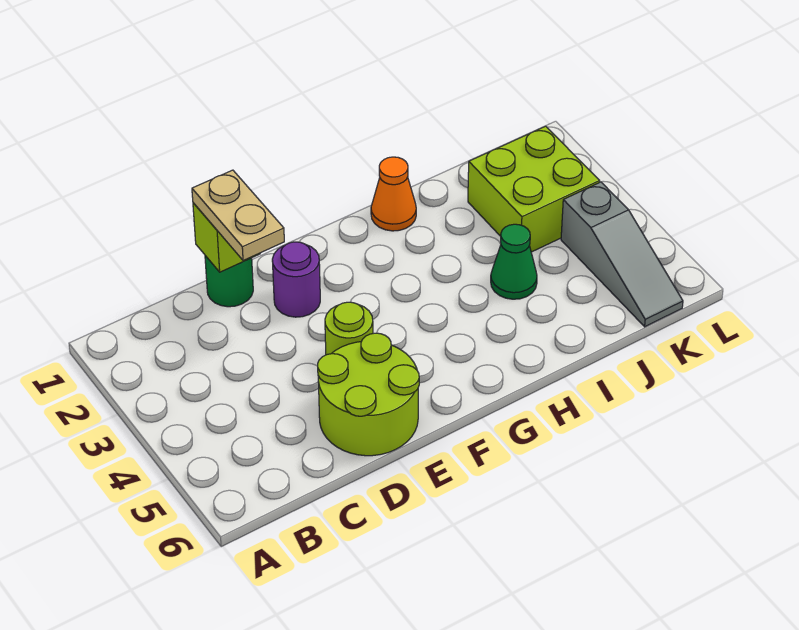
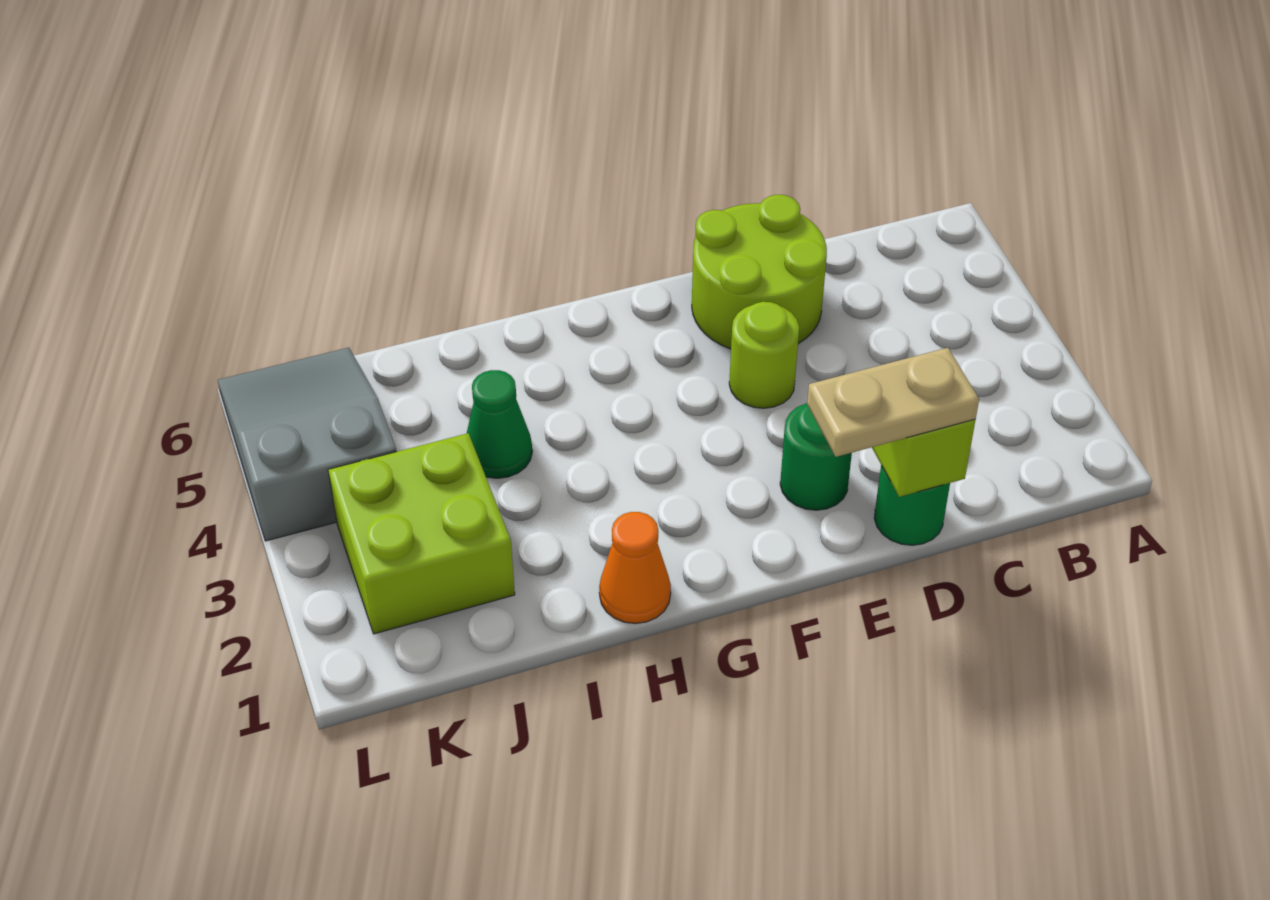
tan plate D1:D2 level 3 -> tan plate D1:E1 level 3
purple round brick E2 level 1 -> green round brick E2 level 1
grey slope K4:K6 level 1 top 4 -> grey slope K4:L6 level 1 top 4

